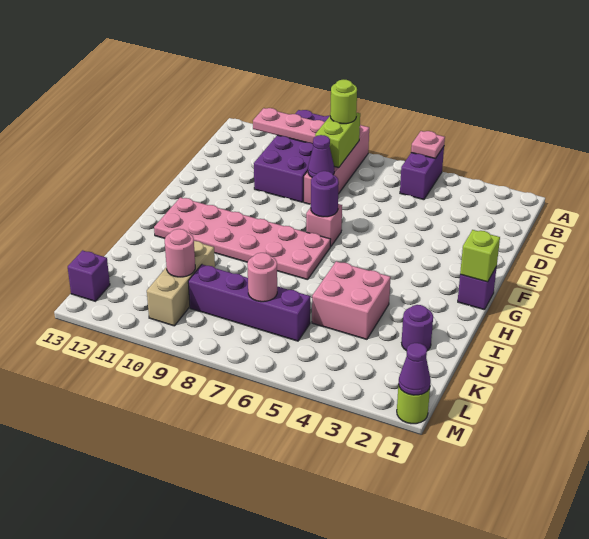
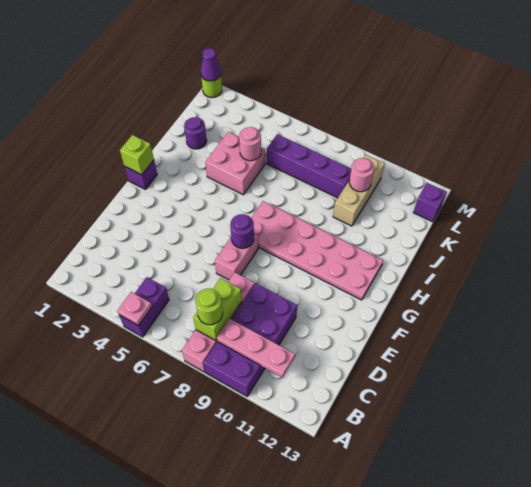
purple cone D8 level 2 -> none
pink brick F7 level 1 -> pink brick E7:F7 level 1
pink round brick K7 level 2 -> pink round brick J5 level 2

